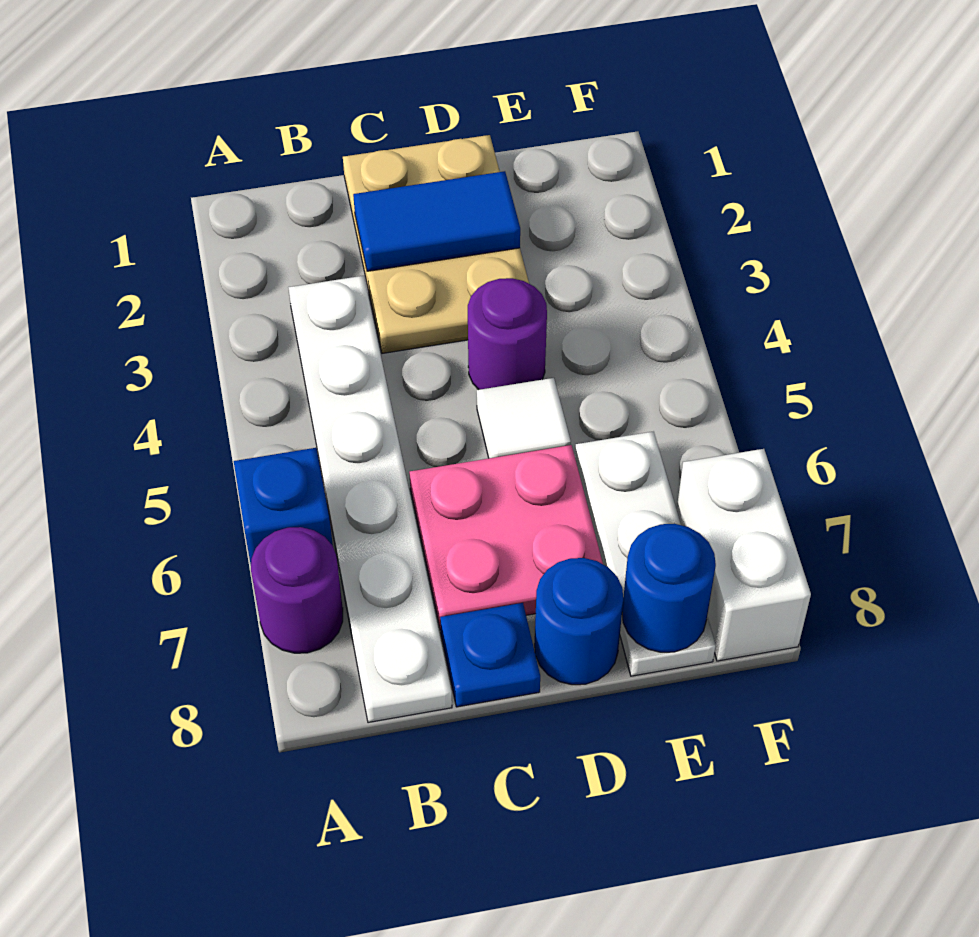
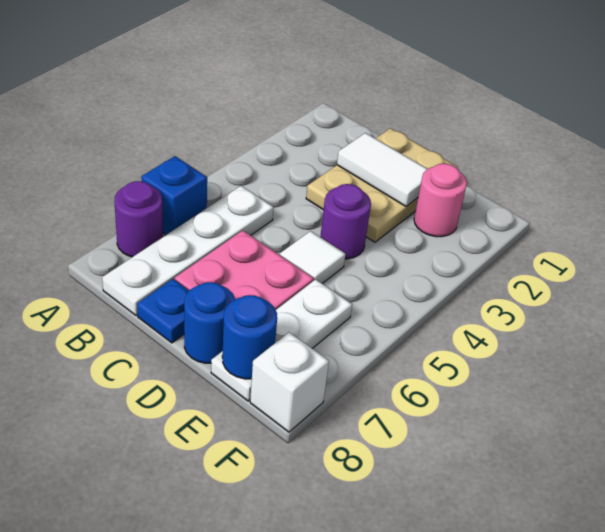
white plate B3:B8 level 1 -> white plate B5:B8 level 1
blue tile C2:D2 level 2 -> white tile C2:D2 level 2
none -> pink round brick E2 level 1
white brick F7:F8 level 1 -> white brick F8 level 1

